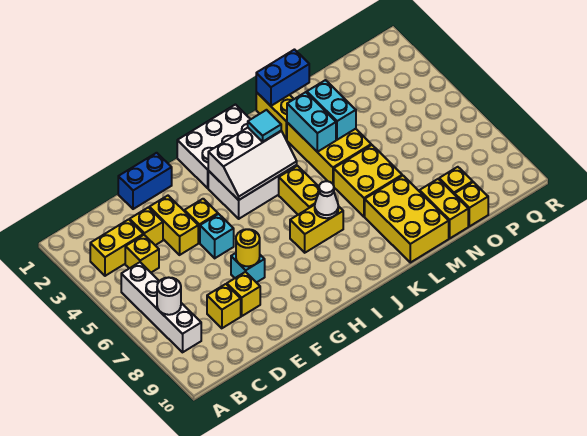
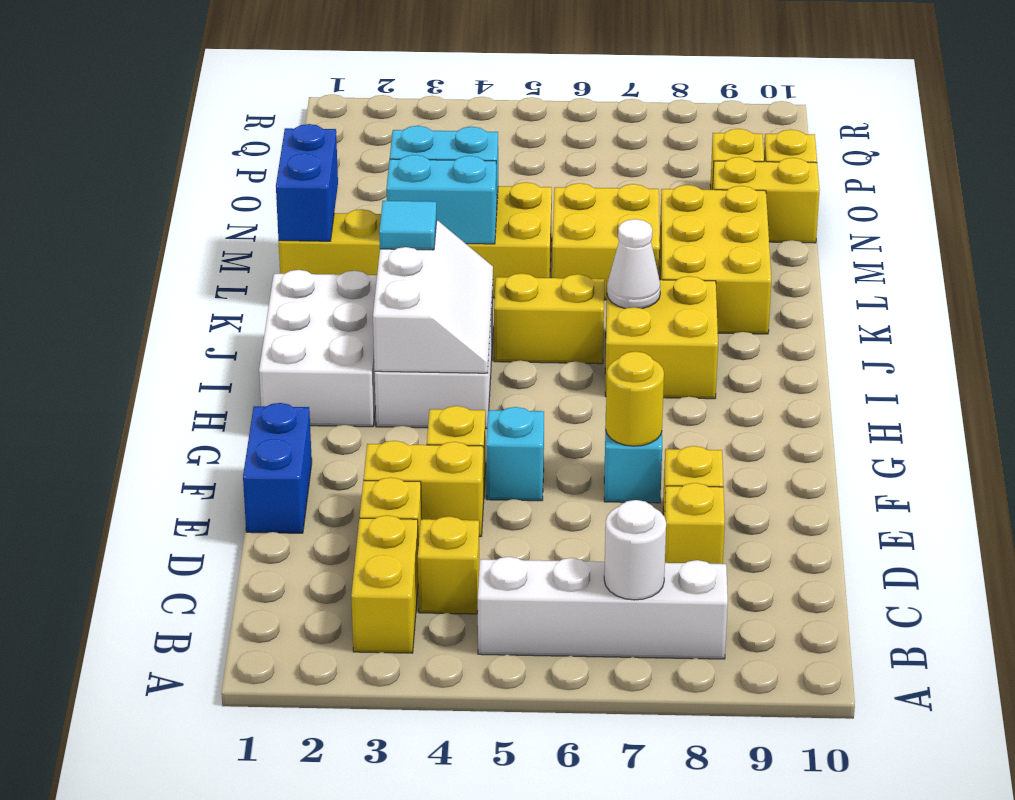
yellow brick I7:J7 level 1 -> yellow brick I7:J8 level 1
yellow brick L8:M10 level 1 -> yellow brick K8:M9 level 1

